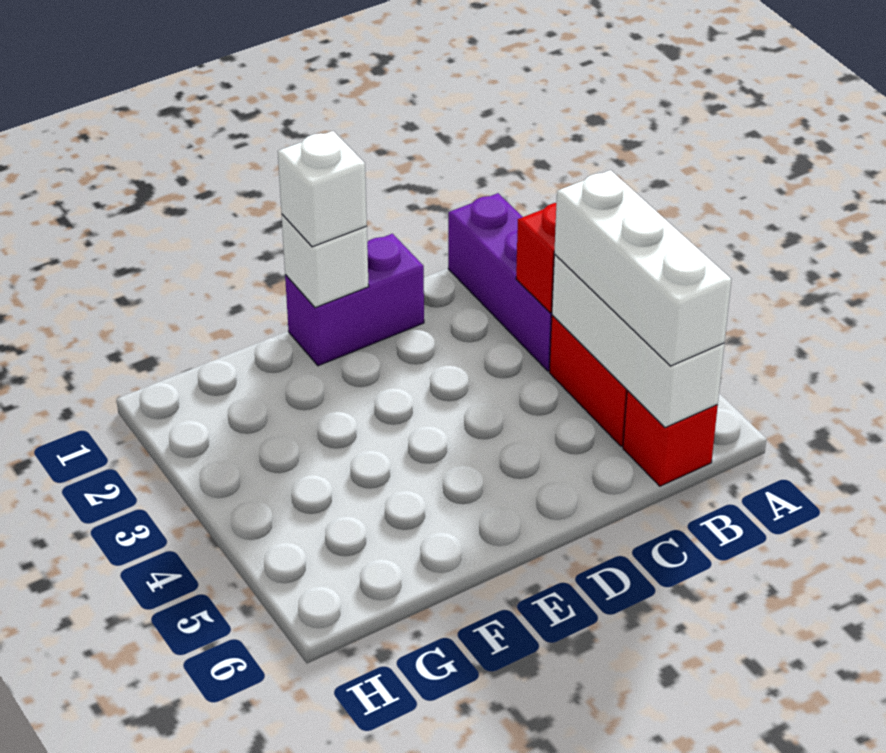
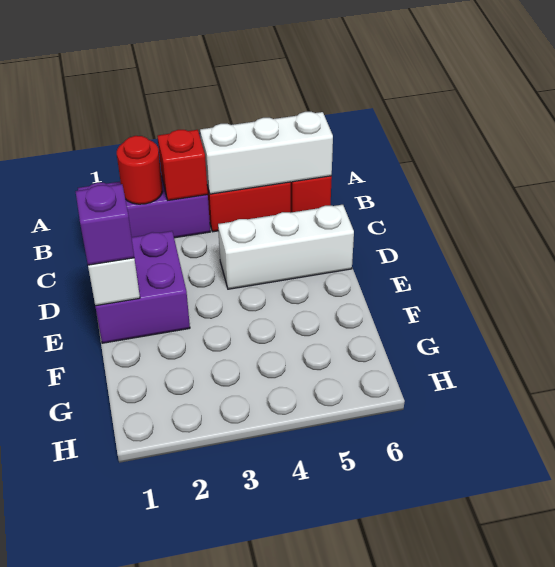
none -> red round brick B2 level 2
white brick B4:B6 level 3 -> white brick D4:D6 level 1
purple brick D1:E1 level 1 -> purple brick D1:E2 level 1
white brick E1 level 3 -> purple brick E1 level 3

